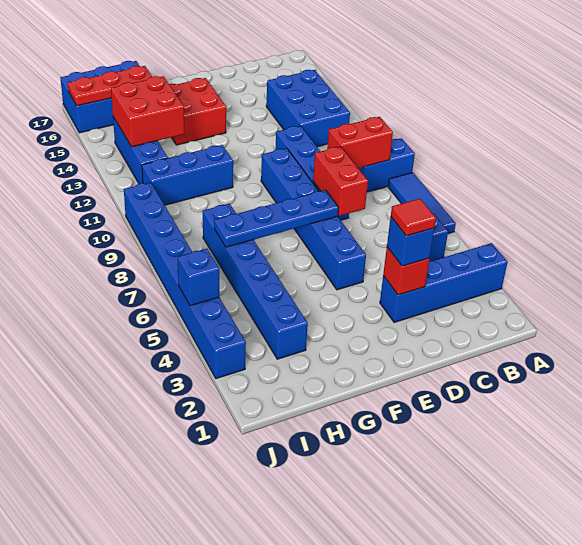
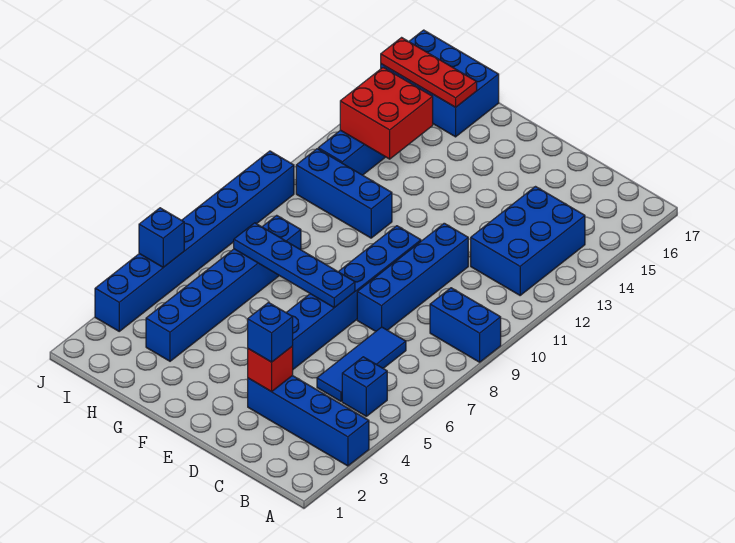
blue tile A6:A8 level 1 -> blue tile C5:C7 level 1
red brick B9:C9 level 2 -> none
red tile D3 level 4 -> none
red brick D7:D8 level 2 -> none
red brick F14:G15 level 1 -> none

